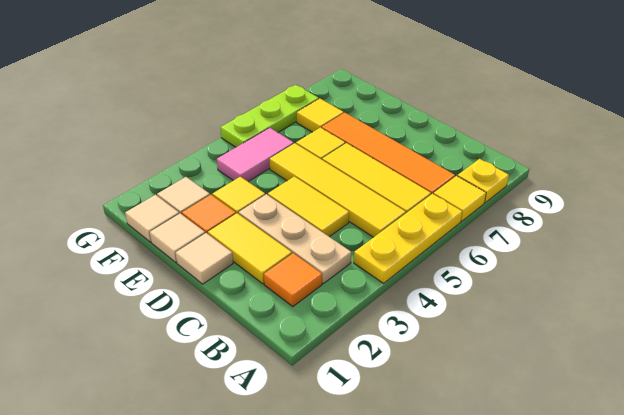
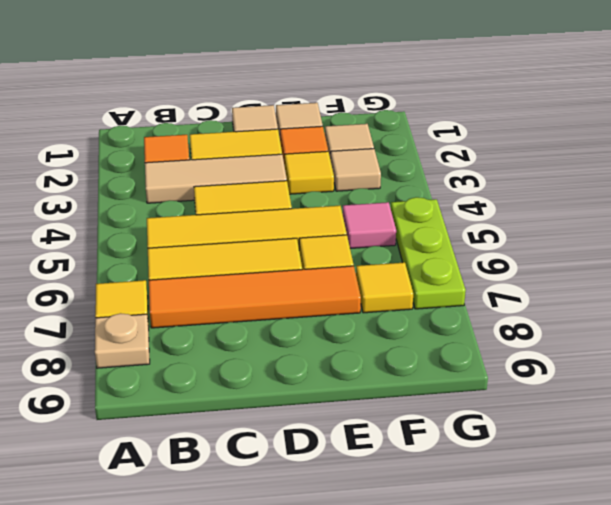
yellow plate A4:A6 level 1 -> none
yellow plate A8 level 1 -> tan plate A8 level 1
tan plate B3:D3 level 1 -> tan tile B3:D3 level 1
tan tile F1 level 1 -> tan tile F3 level 1
pink tile F4:F5 level 1 -> pink tile F5 level 1

